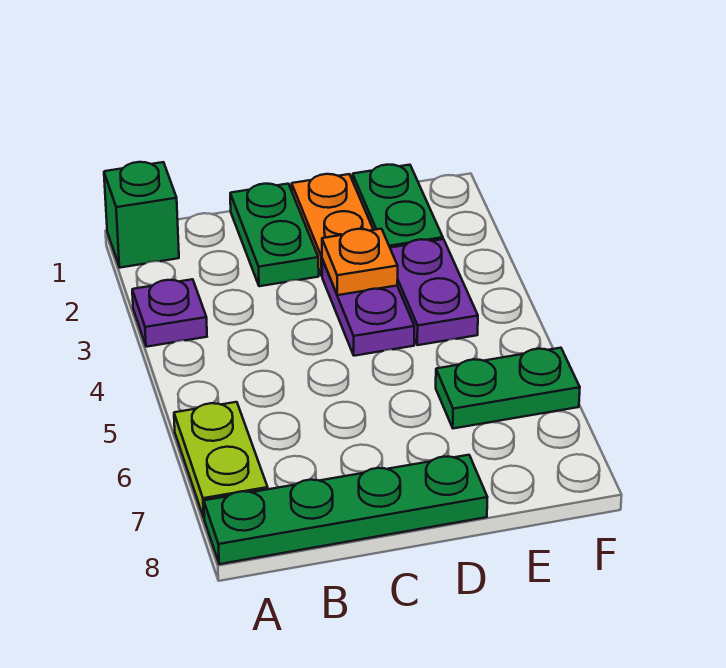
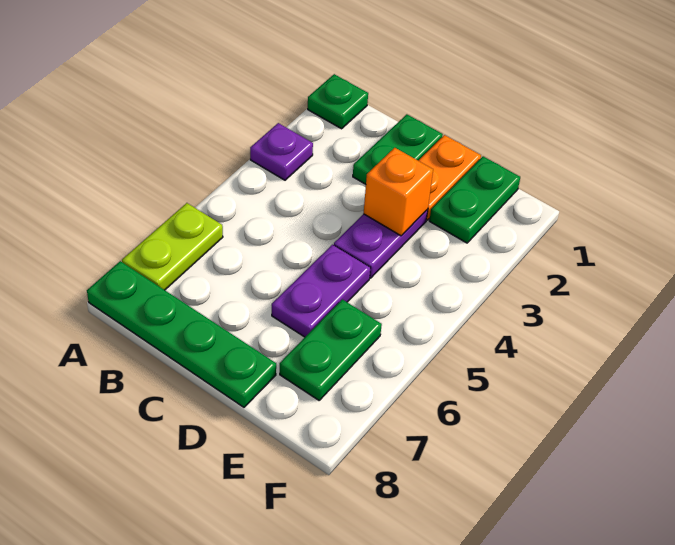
green brick A1 level 1 -> green plate A1 level 1
orange plate D3 level 2 -> orange brick D3 level 2
purple plate E3:E4 level 1 -> purple plate D5:D6 level 1
green plate E6:F6 level 1 -> green plate E6:E7 level 1

